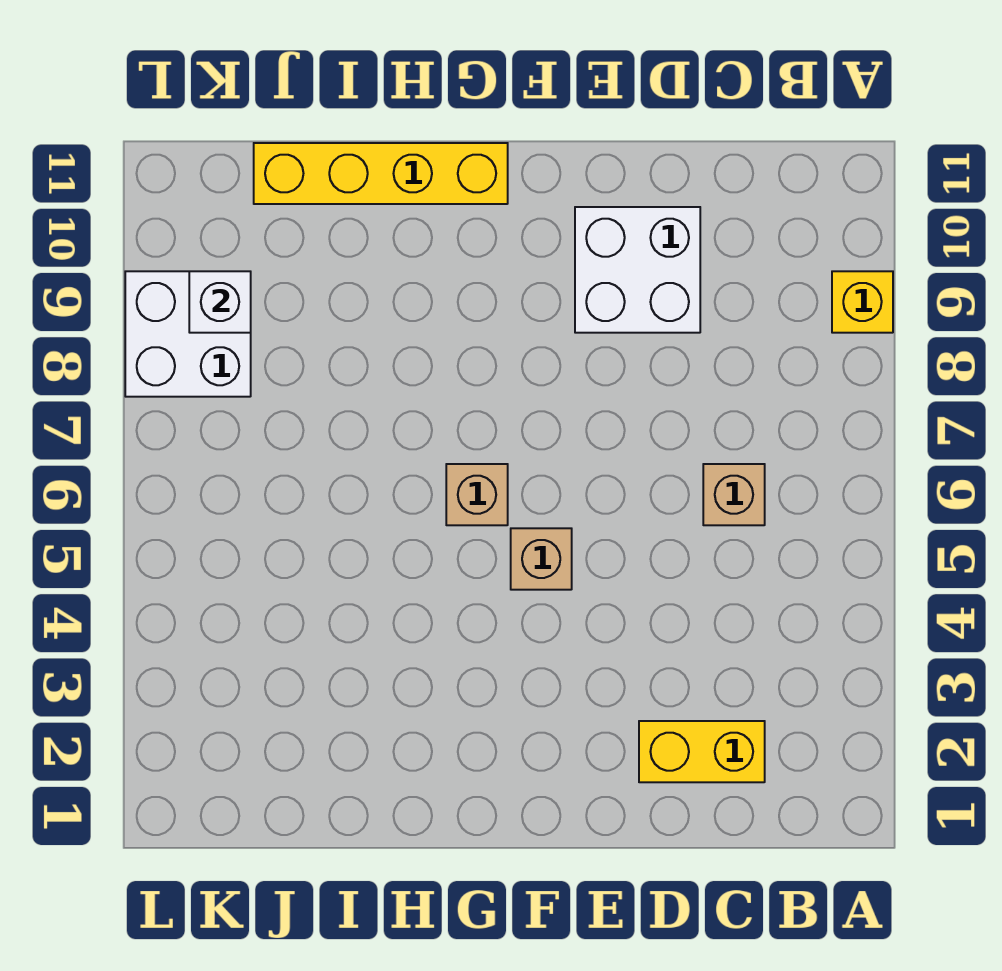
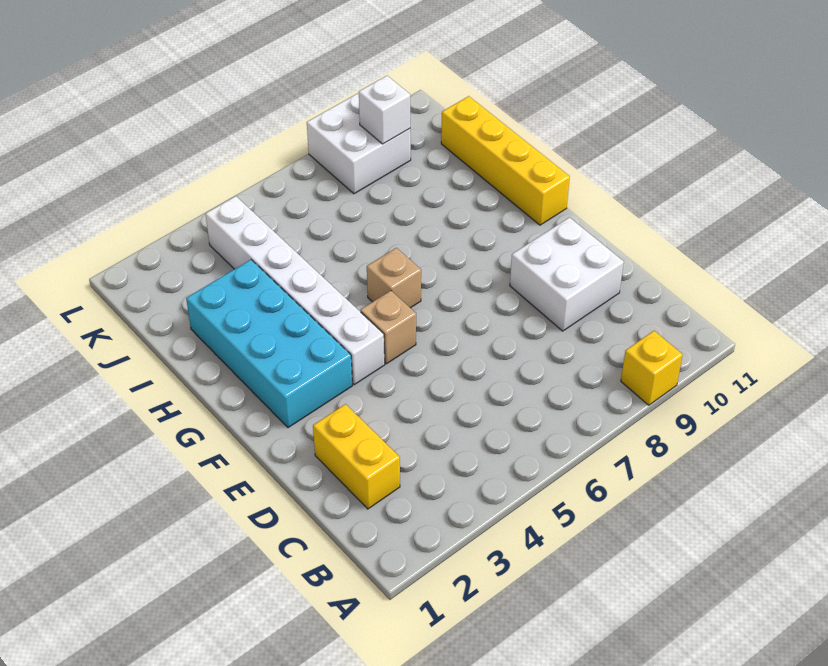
tan brick C6 level 1 -> none
none -> cyan brick F2:I3 level 1
none -> white brick F4:K4 level 1

